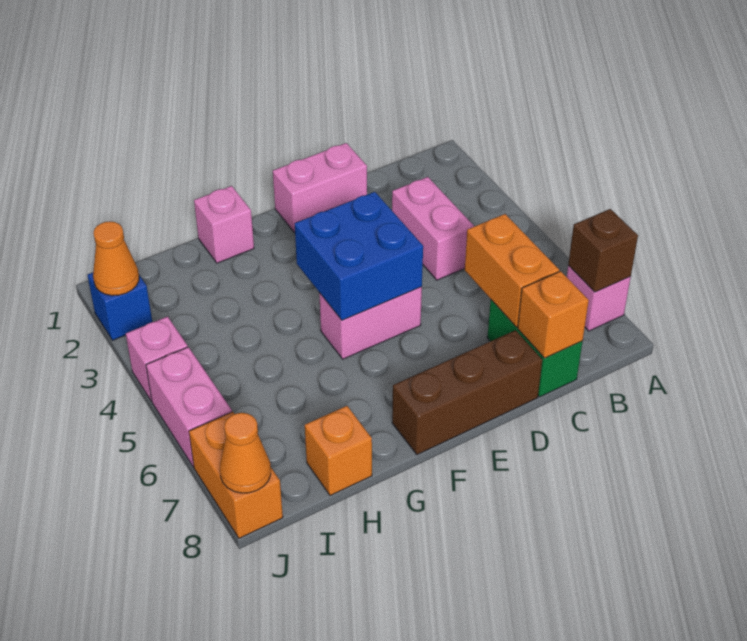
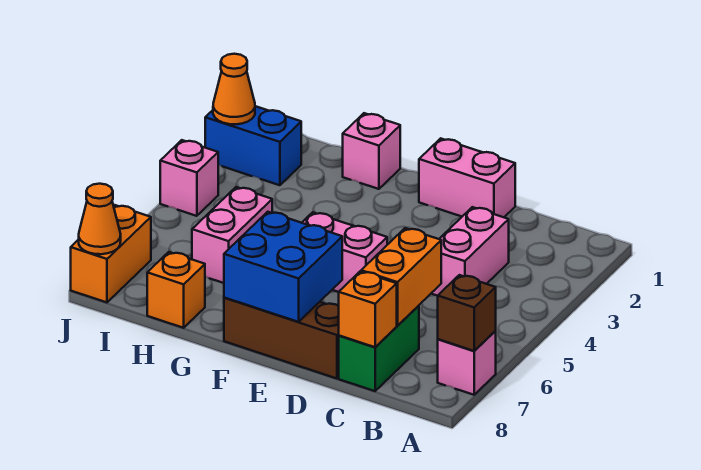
blue brick E4:F5 level 2 -> blue brick E7:F8 level 2
blue brick J2 level 1 -> blue brick I2:J2 level 1
pink brick J5:J6 level 1 -> pink brick H5:H6 level 1

